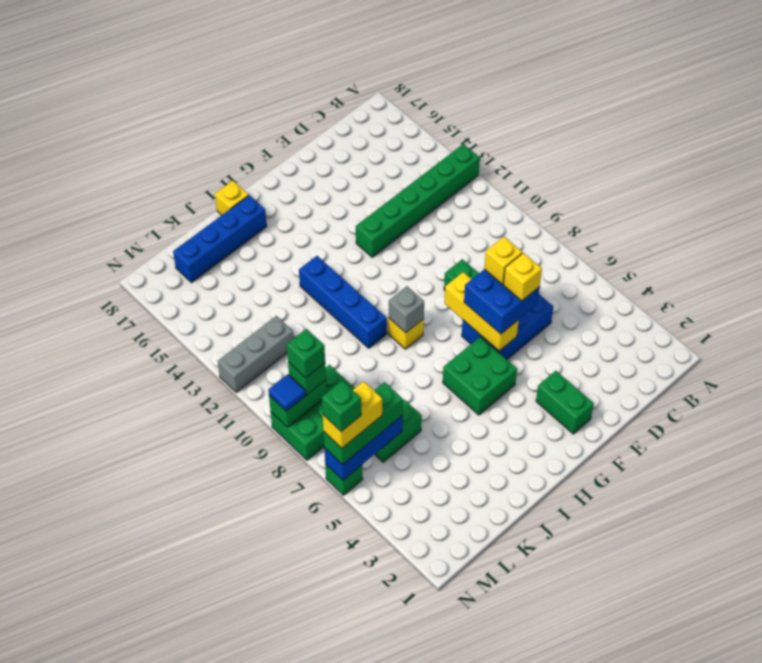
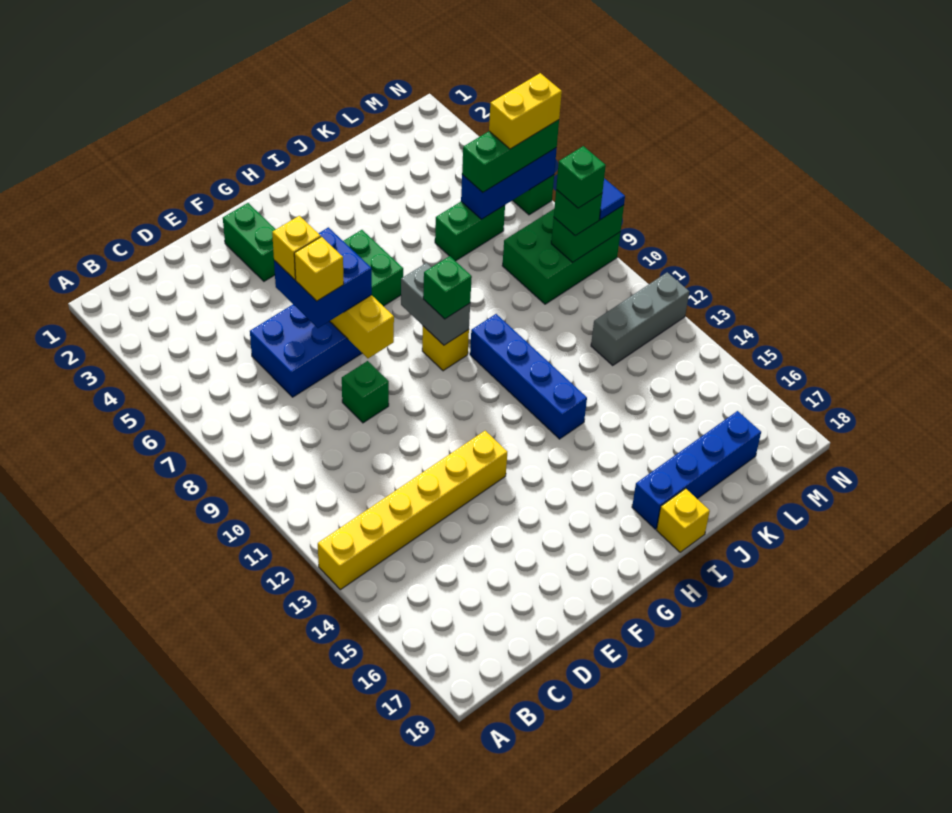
green brick A13:F13 level 1 -> yellow brick A13:F13 level 1
grey brick H9 level 2 -> grey brick H8:H9 level 2
green brick N6 level 5 -> green brick H9 level 3

